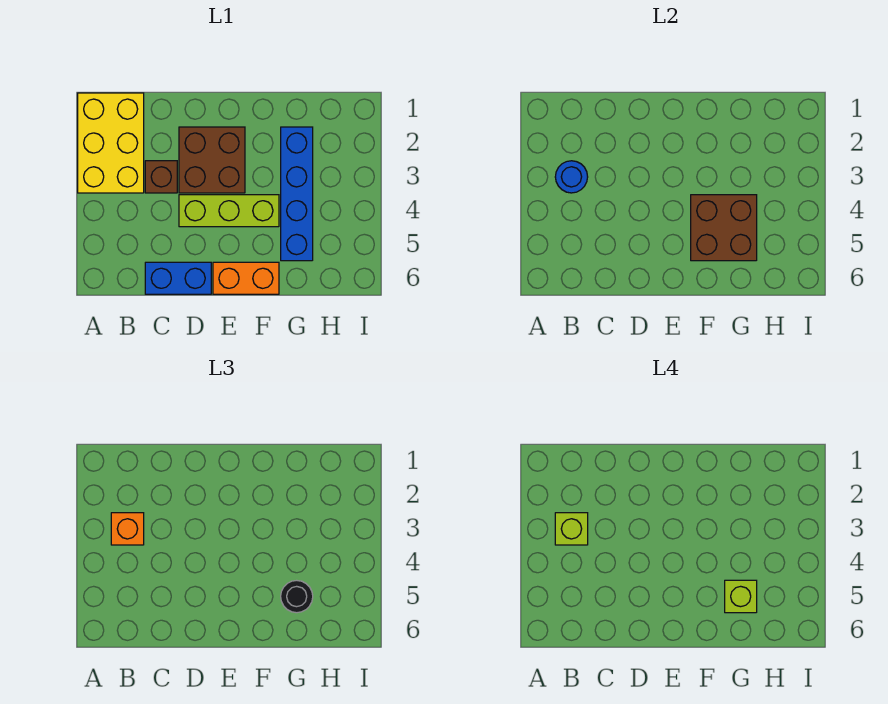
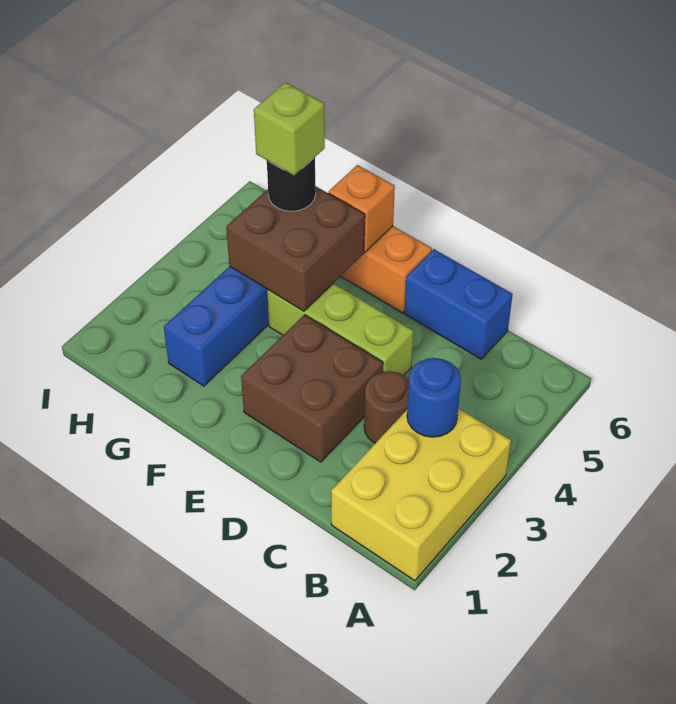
orange brick B3 level 3 -> orange brick F6 level 2
lime brick B3 level 4 -> none
brown brick C3 level 1 -> brown round brick C3 level 1

